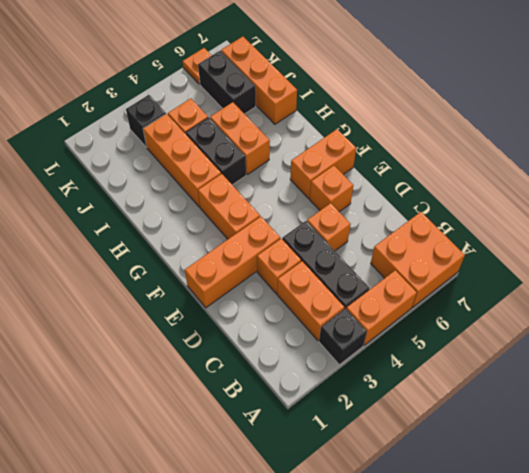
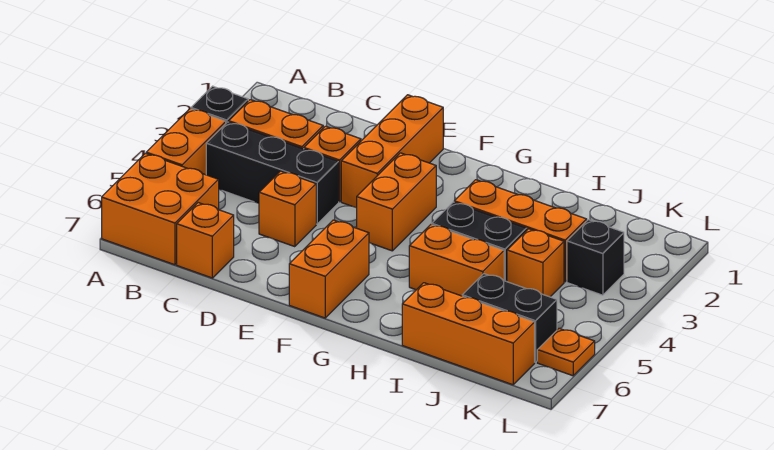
orange brick E6 level 1 -> orange brick C7 level 1
orange brick F3:G3 level 1 -> orange brick F3:F4 level 1

